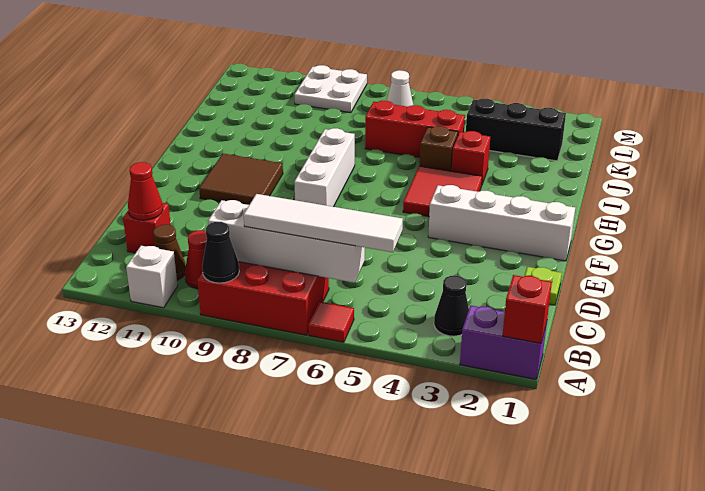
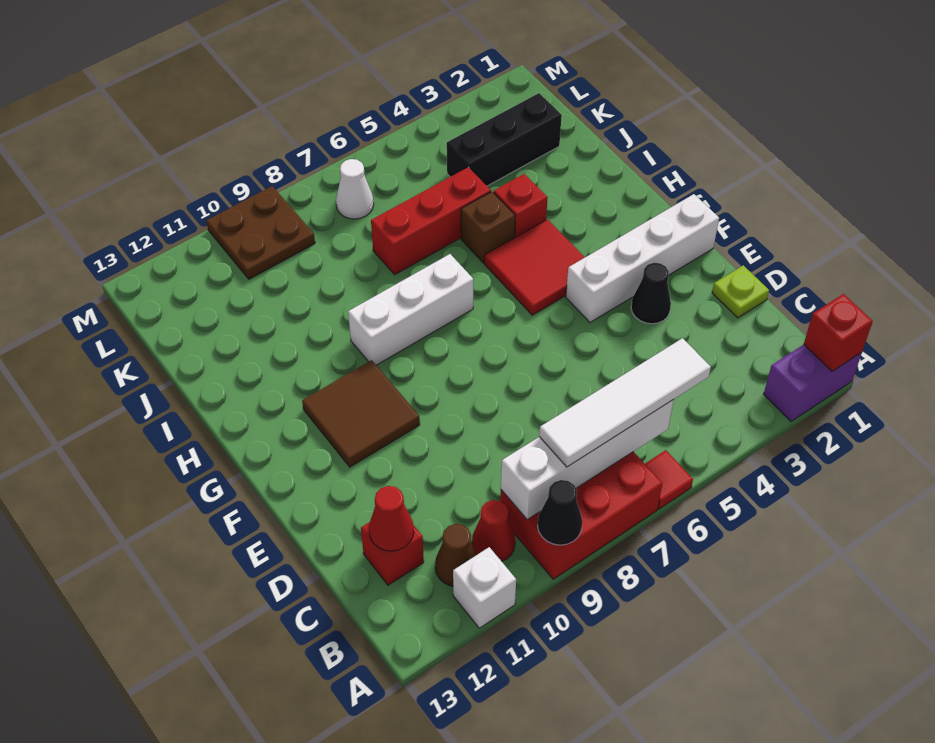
black cone B3 level 1 -> black cone E3 level 1
white brick F8:H8 level 1 -> white brick H7:H9 level 1
white plate L9:M10 level 1 -> brown plate L9:M10 level 1

